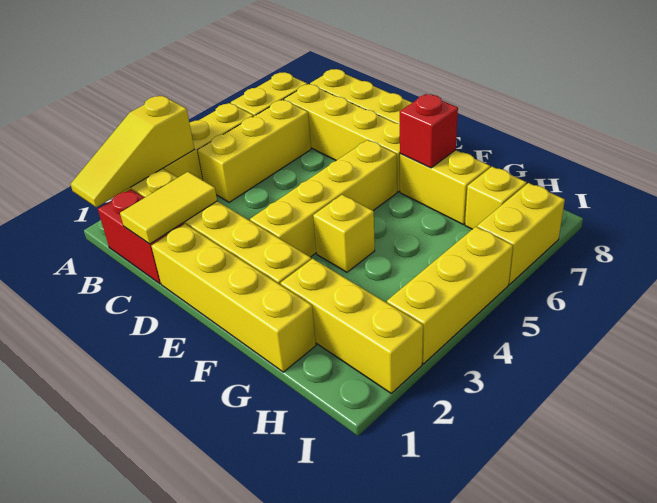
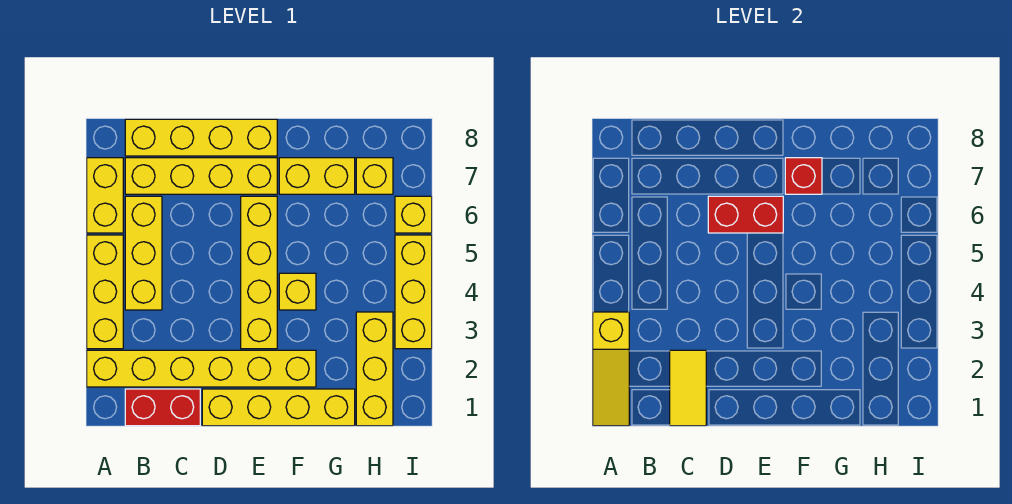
none -> red brick D6:E6 level 2
yellow brick G2:I2 level 1 -> yellow brick H1:H3 level 1
yellow brick I6:I7 level 1 -> yellow brick I6 level 1

